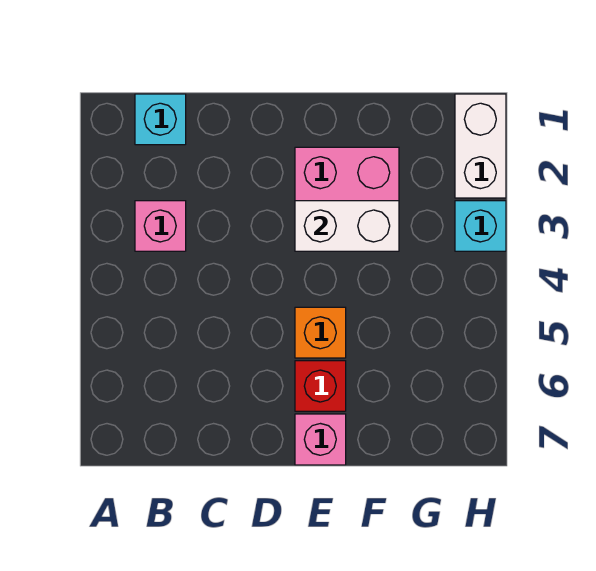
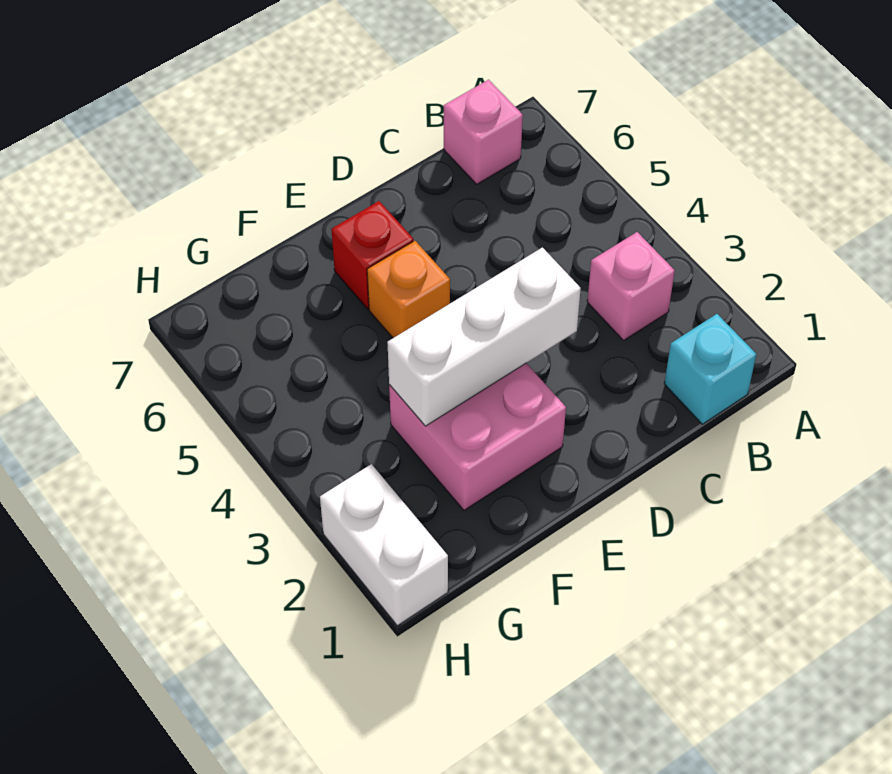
white brick E3:F3 level 2 -> white brick D3:F3 level 2
pink brick E7 level 1 -> pink brick B7 level 1
cyan brick H3 level 1 -> none

